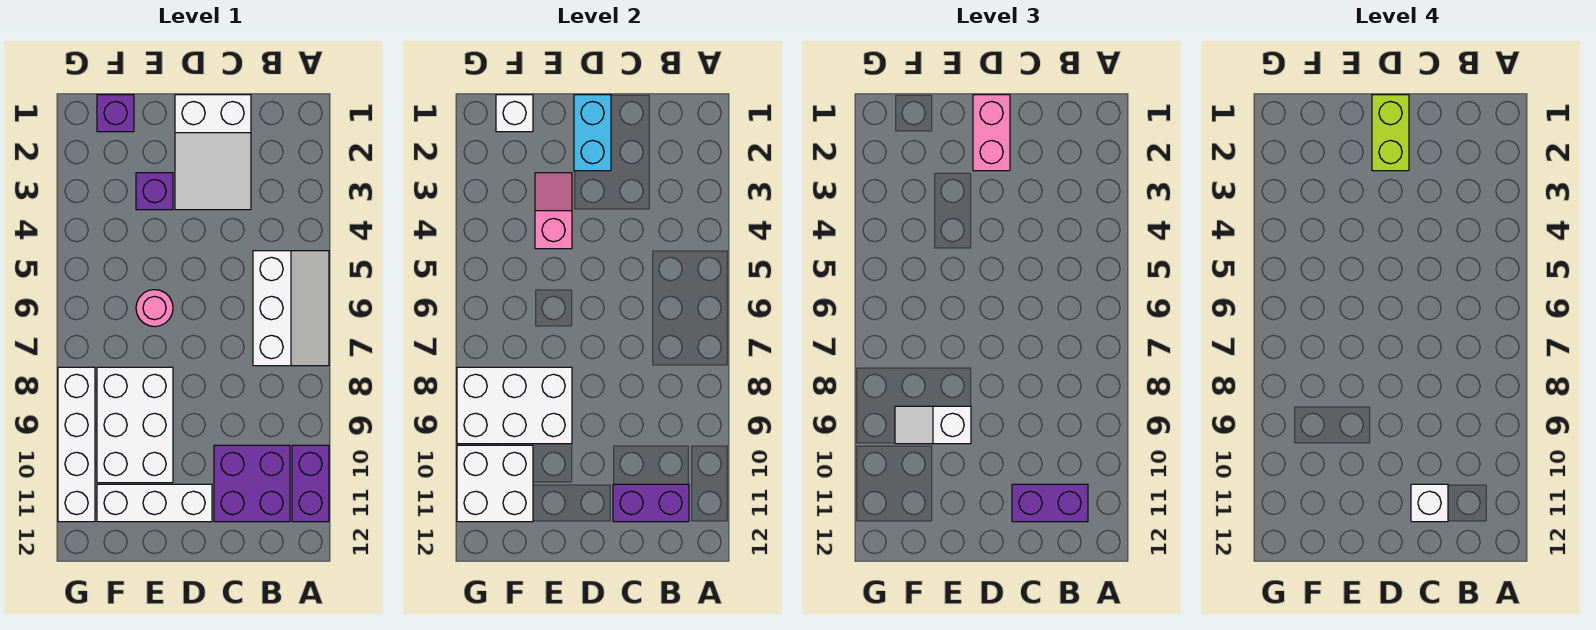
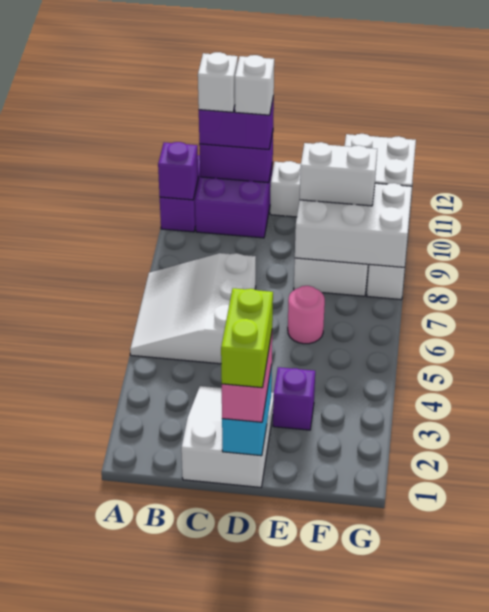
white slope A5:B7 level 1 top B -> white slope A5:C7 level 1 top C
pink slope E3:E4 level 2 top 4 -> none
white slope E9:F9 level 3 top E -> white brick E9:F9 level 3
purple brick F1 level 1 -> purple brick A10 level 2
white brick F1 level 2 -> white brick B11 level 4

